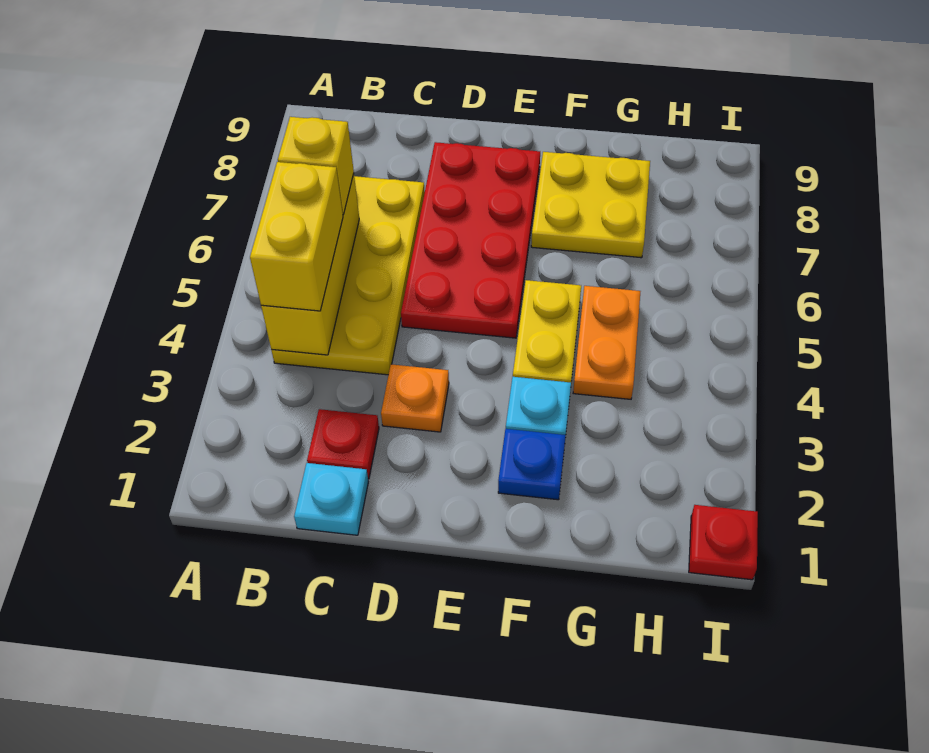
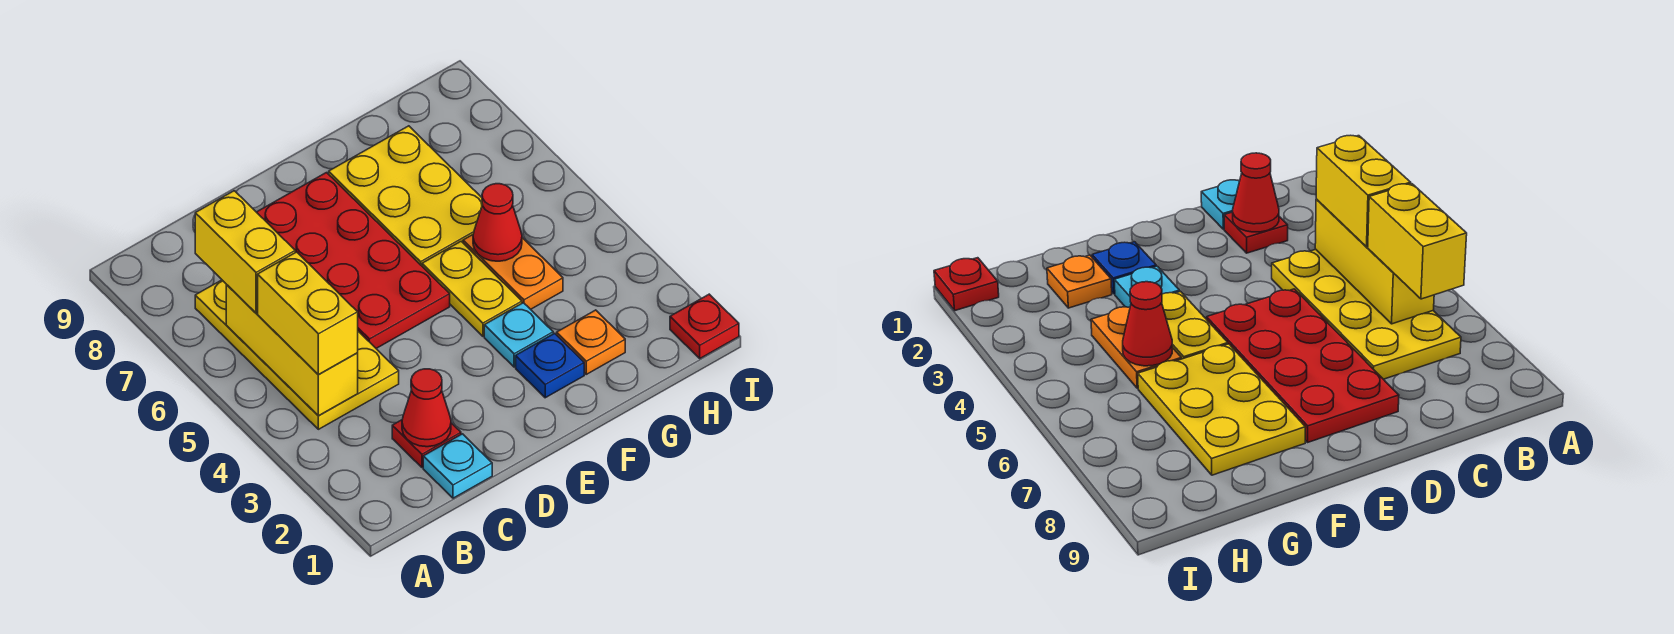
yellow brick B6 level 3 -> yellow brick B6:B7 level 3
none -> red cone C2 level 2
orange plate D3 level 1 -> orange plate G2 level 1
yellow plate F7:G8 level 1 -> yellow plate F6:G8 level 1
none -> red cone G5 level 2

